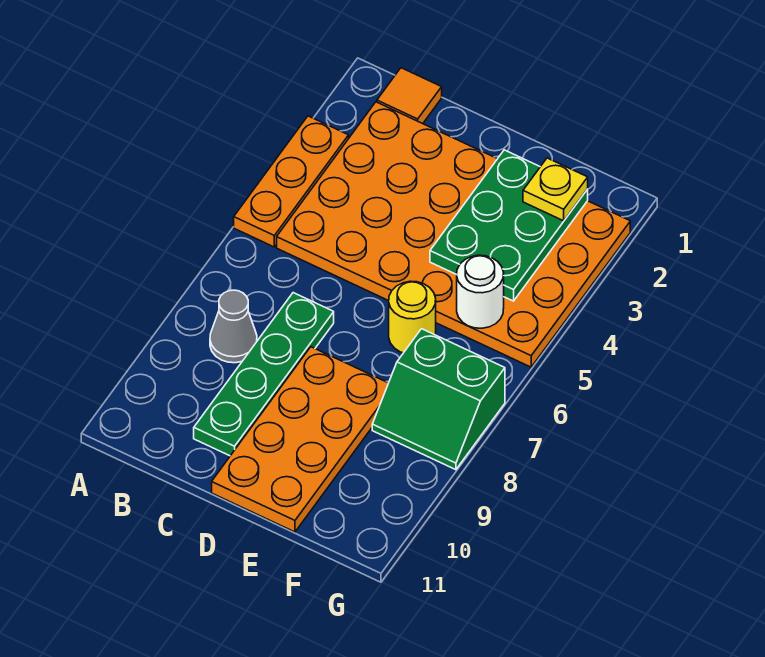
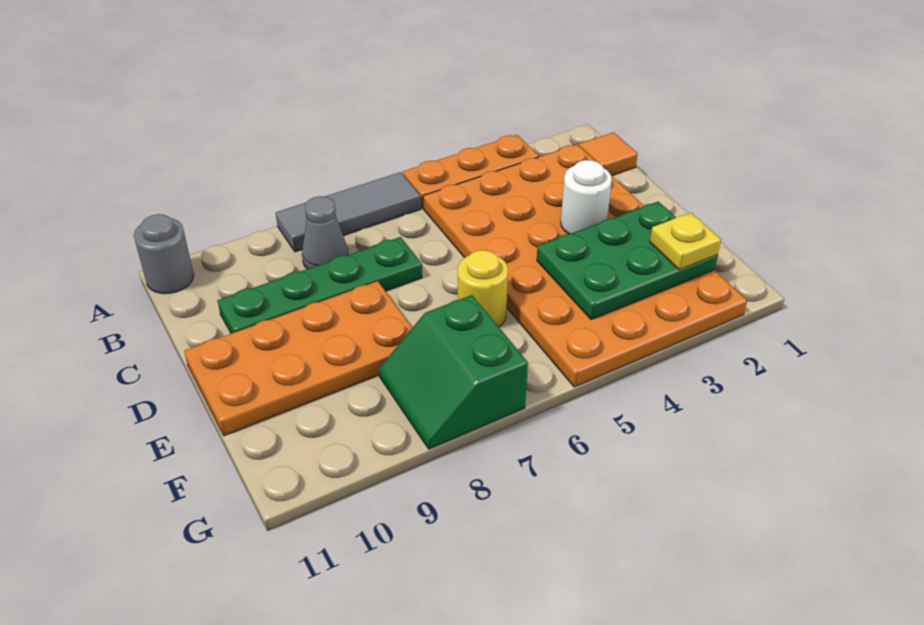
none -> grey tile A6:A8 level 1
none -> grey round brick A11 level 1
white round brick F5 level 2 -> white round brick D3 level 2

